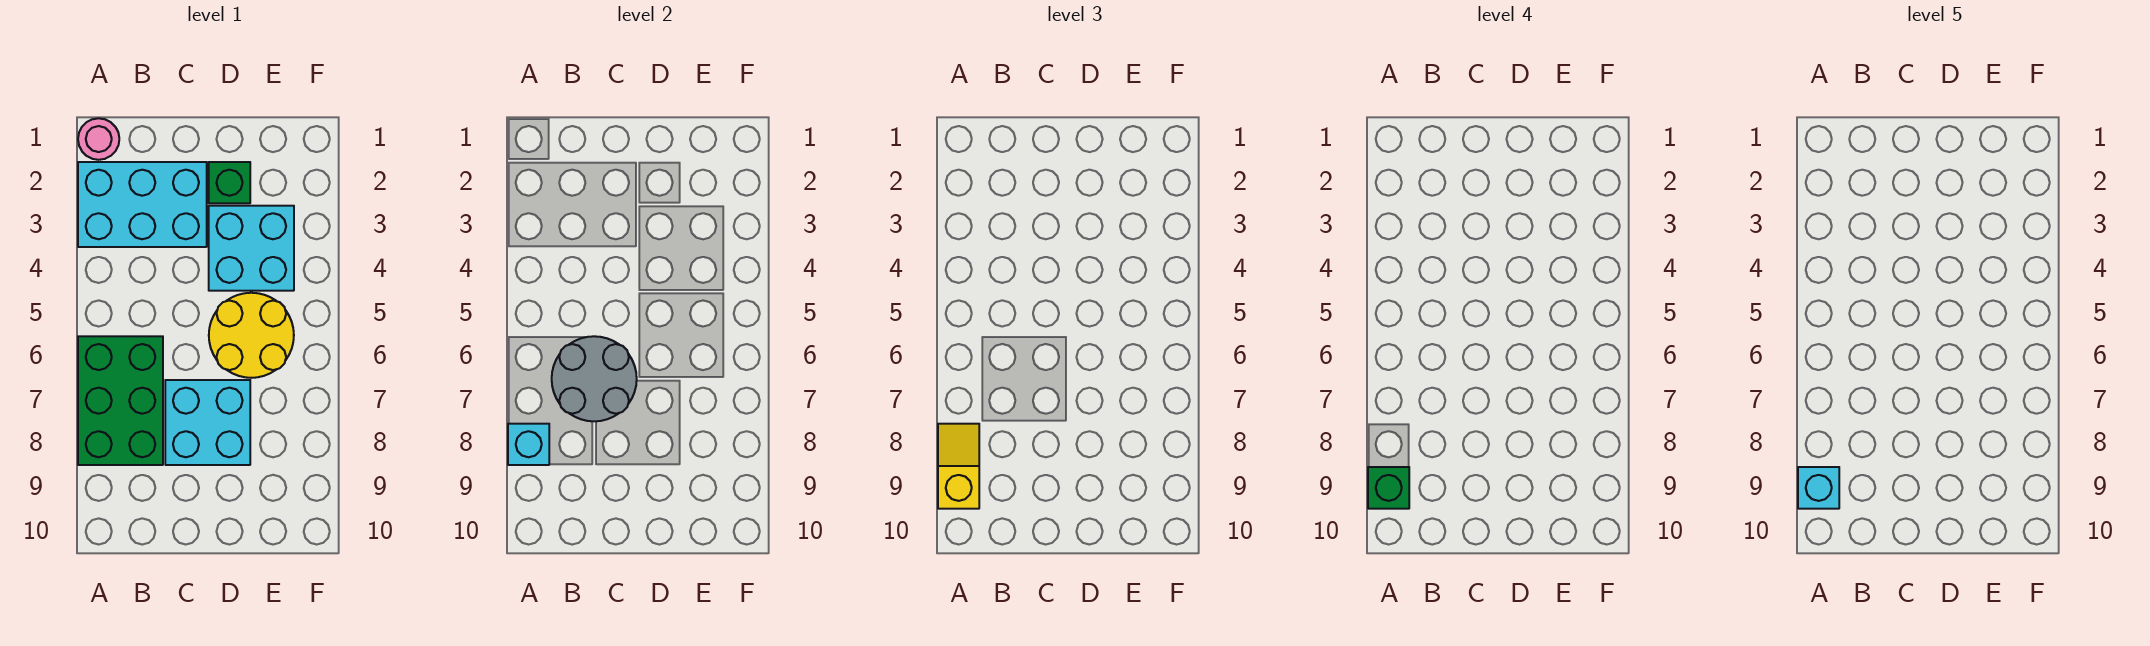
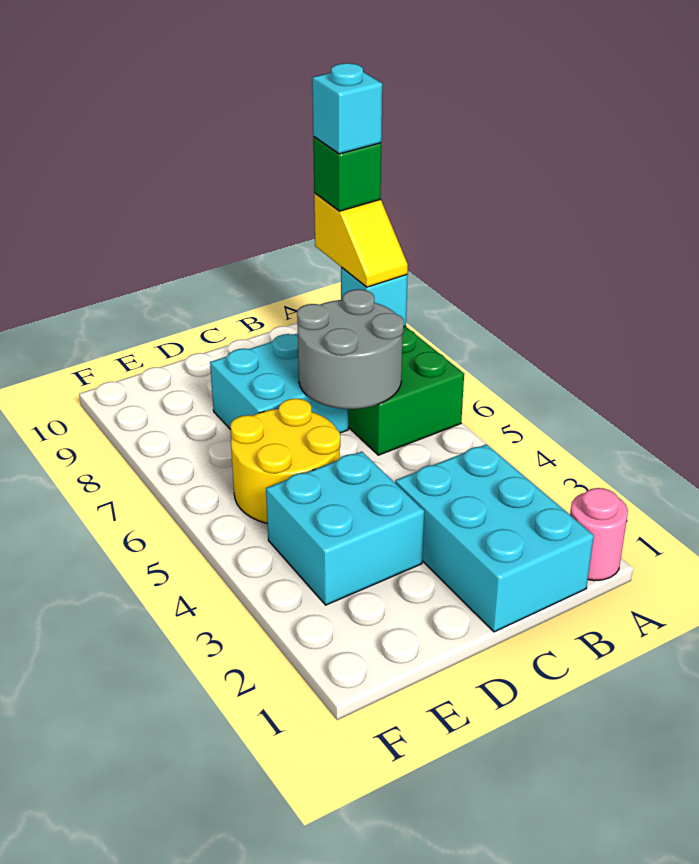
cyan brick A2:C3 level 1 -> cyan brick B1:C3 level 1
green brick D2 level 1 -> none

